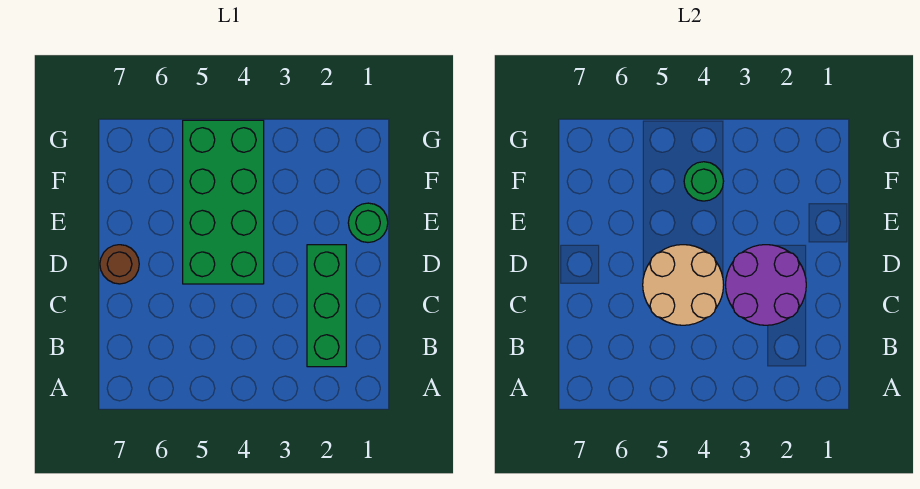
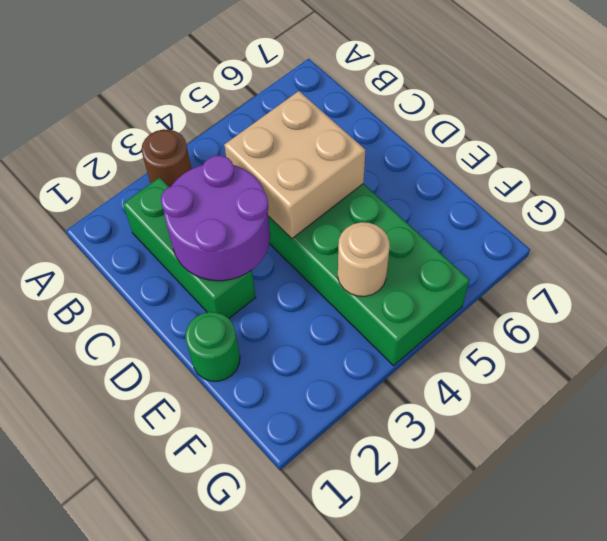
tan round brick C4:D5 level 2 -> tan brick C4:D5 level 2
brown round brick D7 level 1 -> brown round brick A3 level 1
green round brick F4 level 2 -> tan round brick F4 level 2

